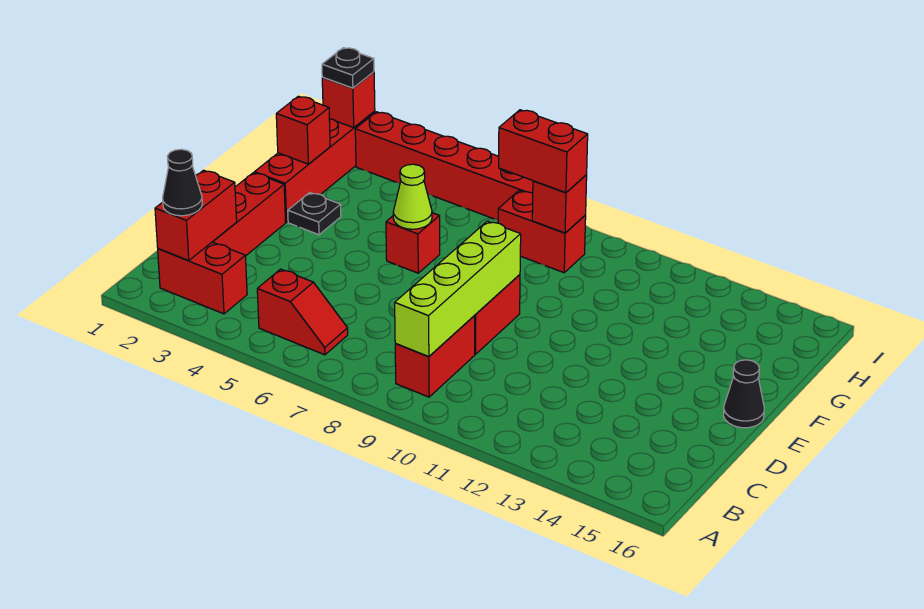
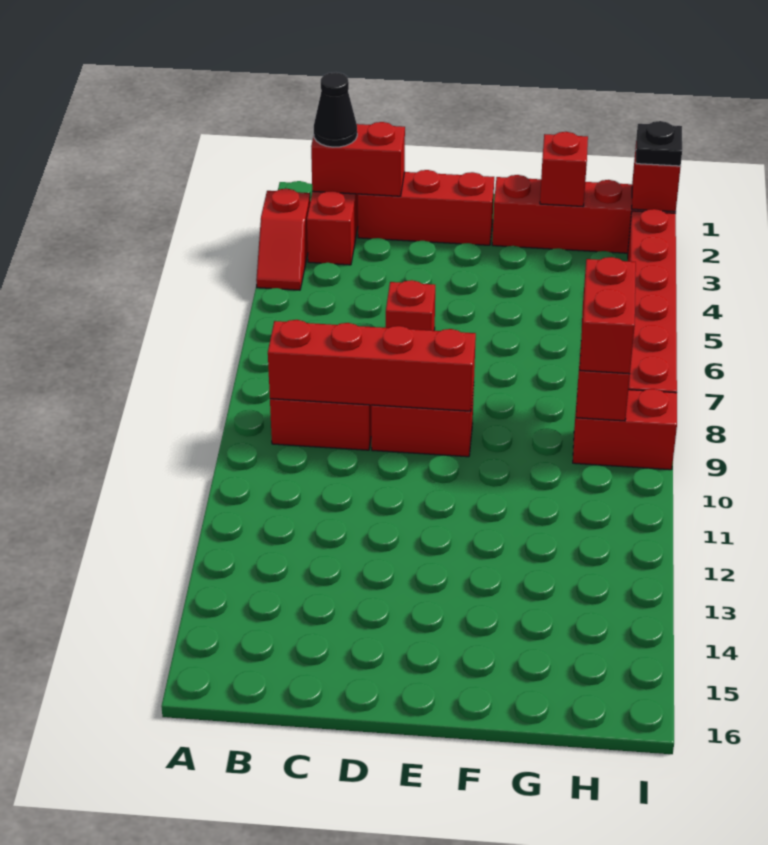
red slope B5:B6 level 1 top 5 -> red slope A3:A4 level 1 top 3
lime brick B9:E9 level 2 -> red brick B9:E9 level 2
black cone E16 level 1 -> none
black plate F3 level 1 -> none
red brick F6 level 1 -> red brick D6 level 1
lime cone F6 level 2 -> none
red brick H8:H9 level 1 -> red brick H9:I9 level 1

